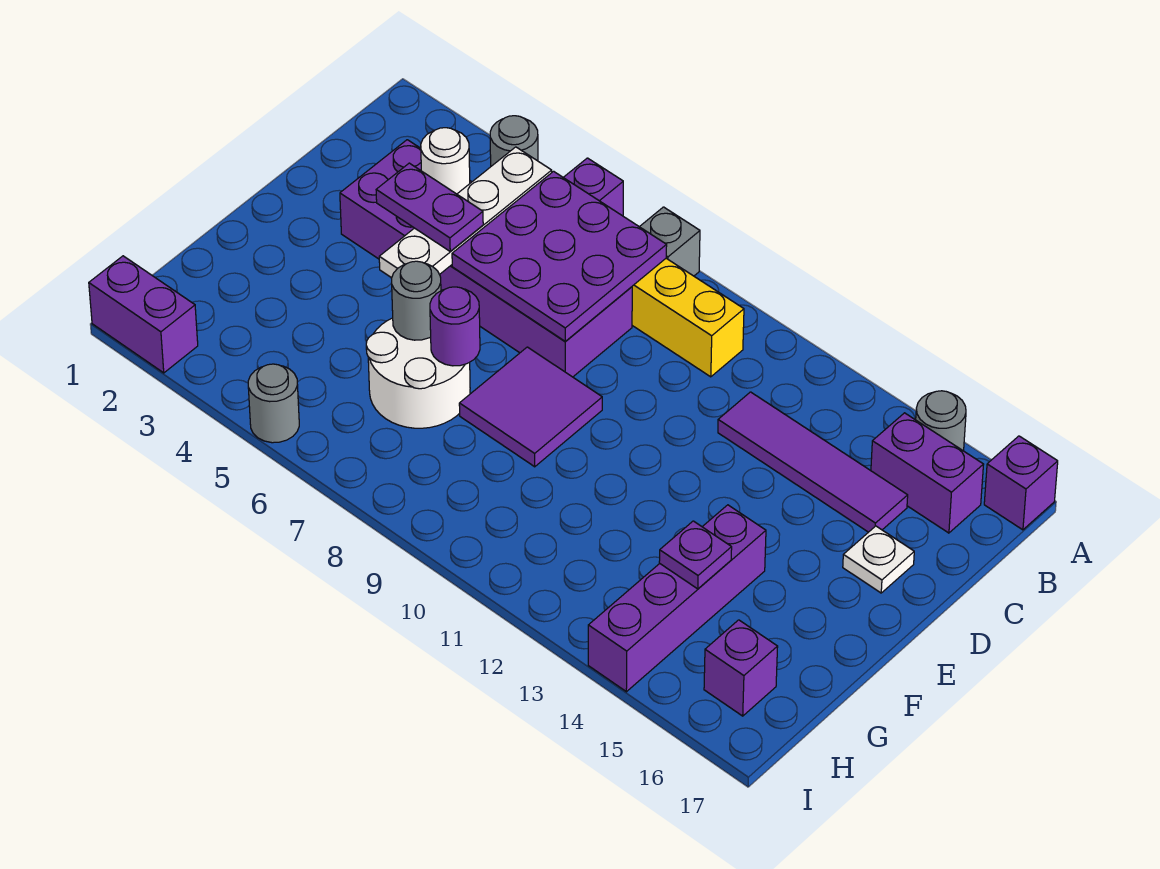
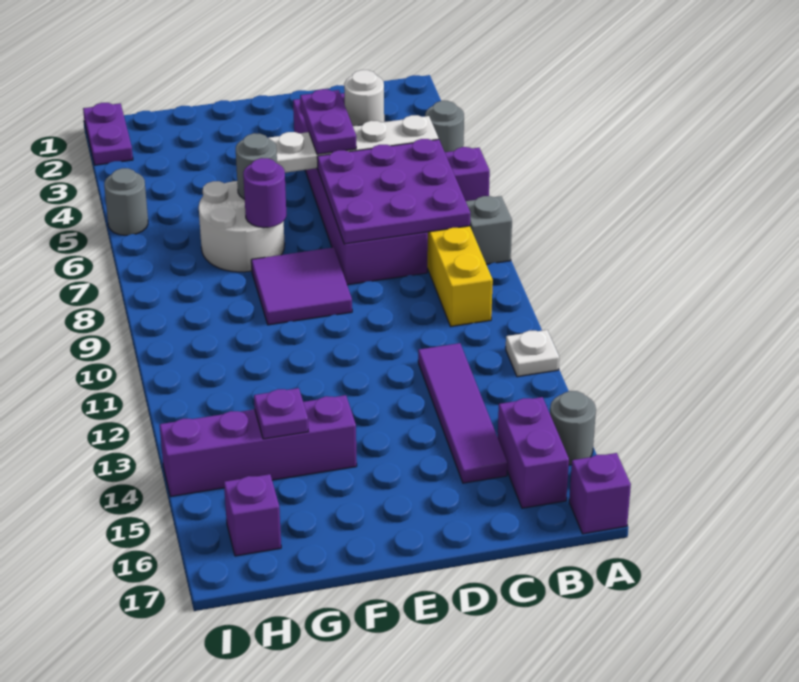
white plate D16 level 1 -> white plate A12 level 1
purple brick I1:I2 level 1 -> purple plate I1:I2 level 1

